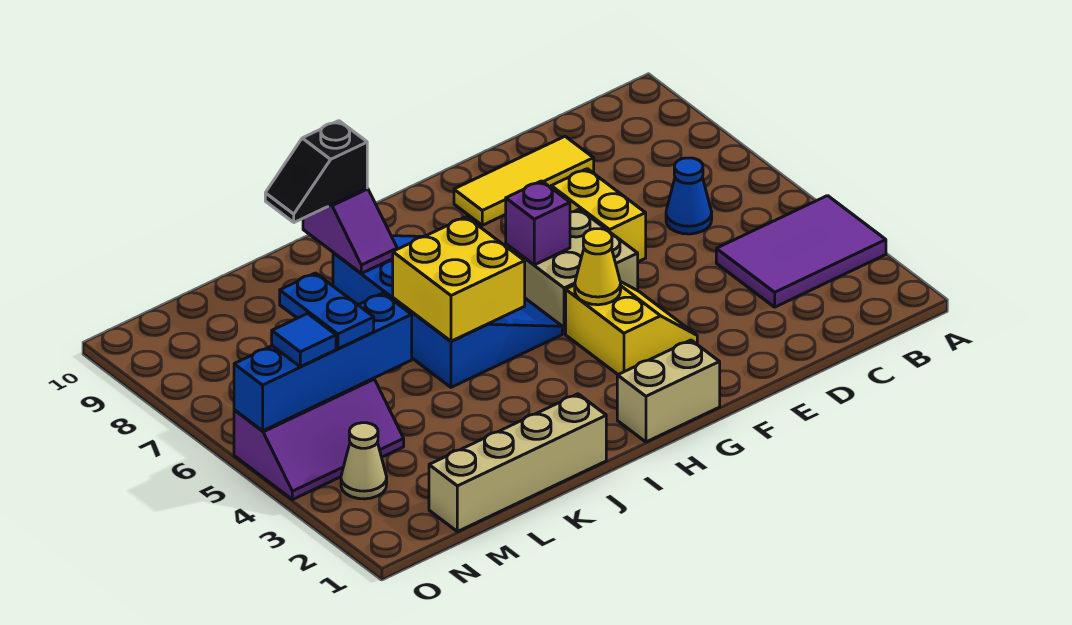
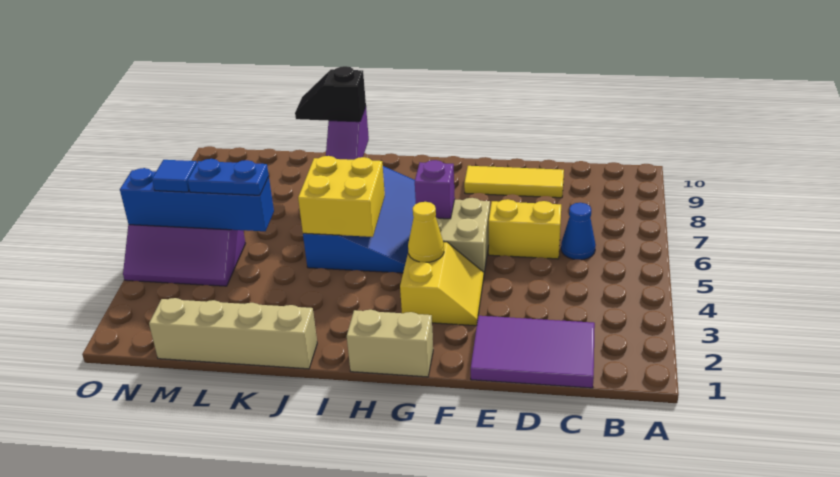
purple tile A3:C4 level 1 -> purple tile C1:E2 level 1
yellow brick E6:E7 level 1 -> yellow brick D6:E6 level 1
blue plate M5:M6 level 3 -> blue plate L5:M5 level 3
tan cone N3 level 1 -> none

